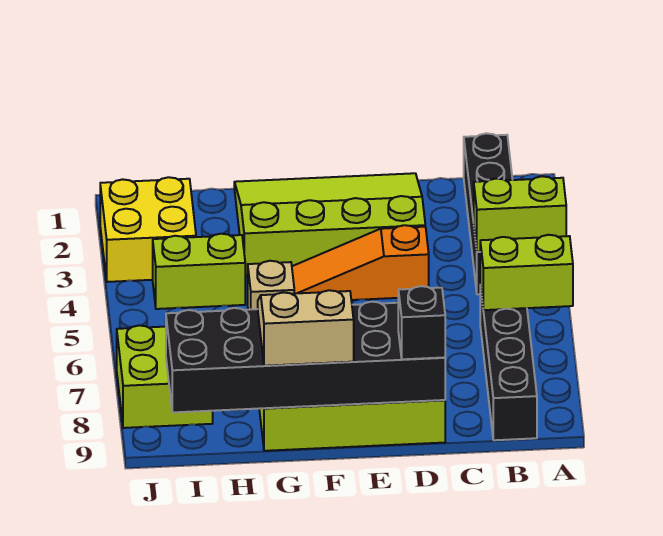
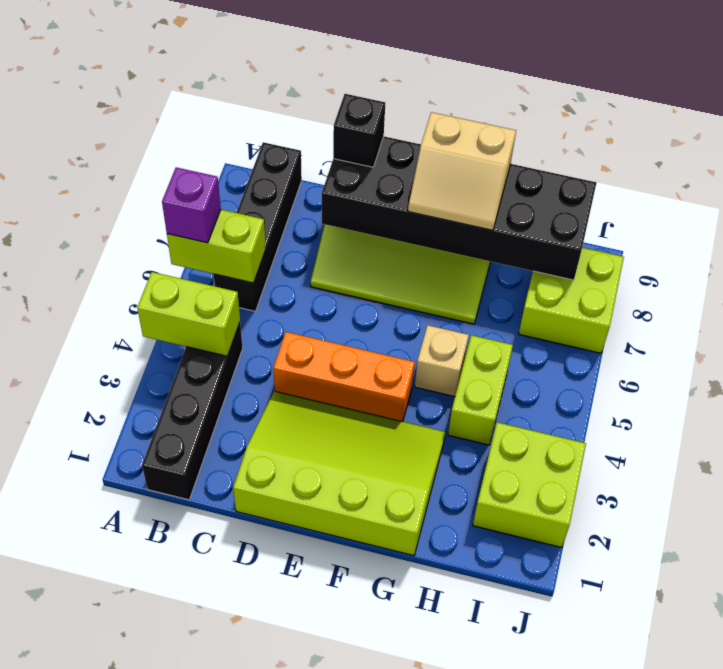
none -> purple brick A6 level 3
lime slope D1:G3 level 1 top 3 -> lime slope D1:G3 level 1 top 1
orange slope D4:F4 level 1 top D -> orange brick D4:F4 level 1
lime brick H4:I4 level 1 -> lime brick H4:H5 level 1
yellow brick I2:J3 level 1 -> lime brick I2:J3 level 1

